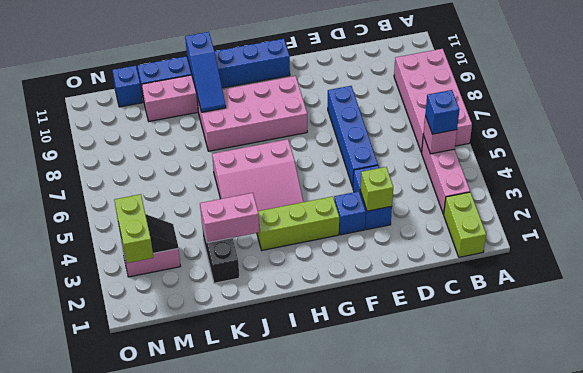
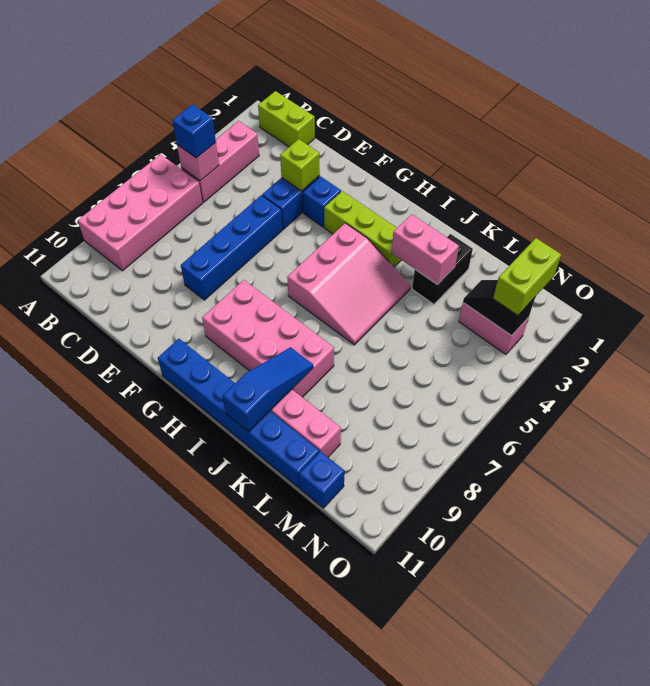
lime brick B1:B2 level 1 -> lime brick B1:C1 level 1
pink slope H4:J6 level 1 top 6 -> pink slope H4:J6 level 1 top H

